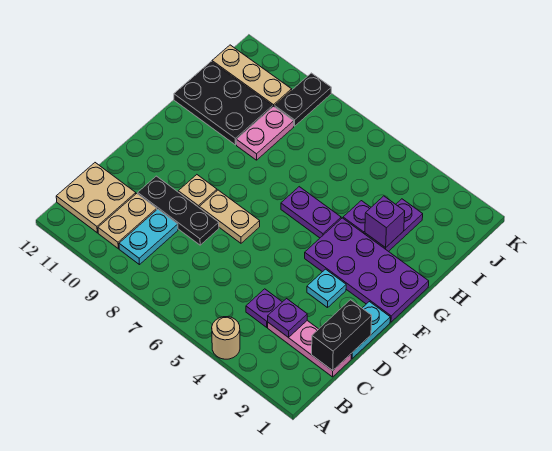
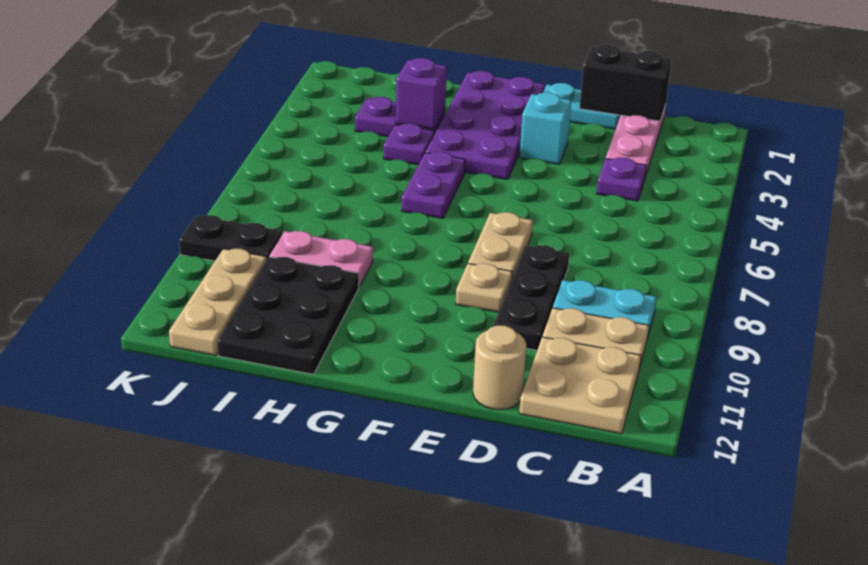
tan round brick A4 level 1 -> tan round brick D12 level 1
purple plate C3 level 2 -> none
cyan plate E3 level 1 -> cyan brick E3 level 1

